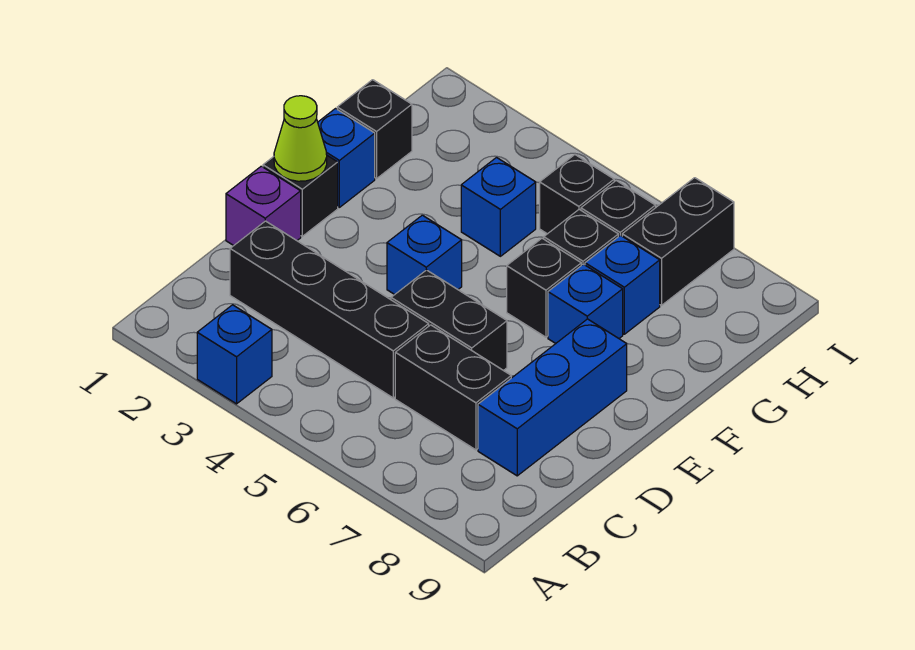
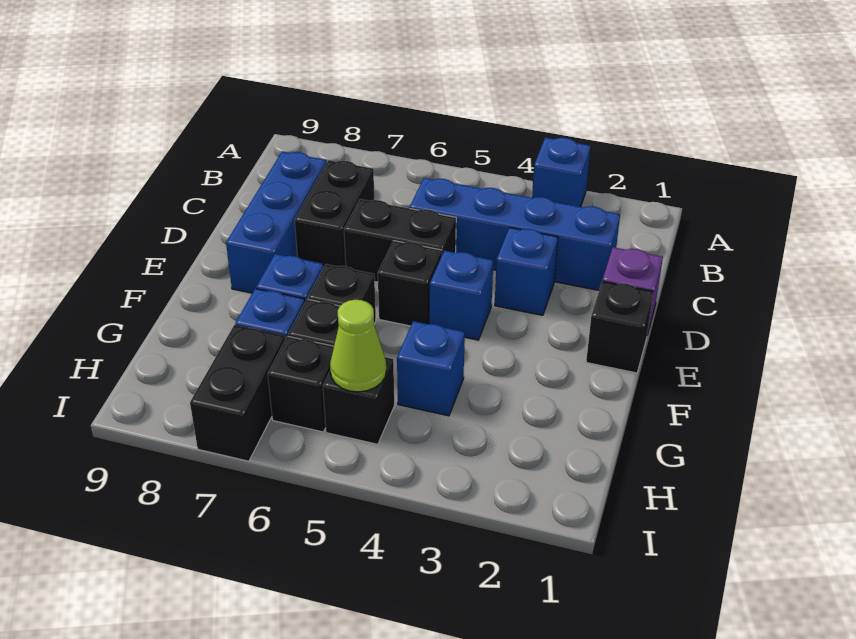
black brick C2:C5 level 1 -> blue brick C2:C5 level 1
black brick C6:C7 level 1 -> black brick C7:D7 level 1
lime cone E1 level 2 -> lime cone H5 level 2
blue brick F1 level 1 -> blue brick D3 level 1
black brick G1 level 1 -> black brick E5 level 1

